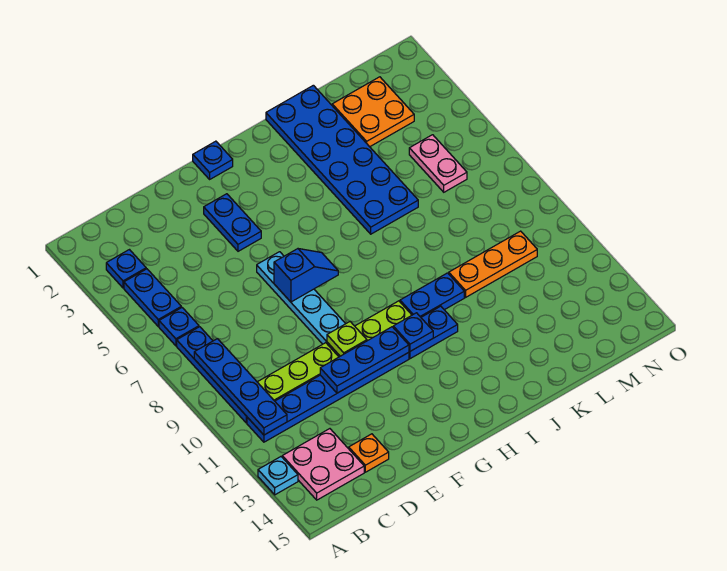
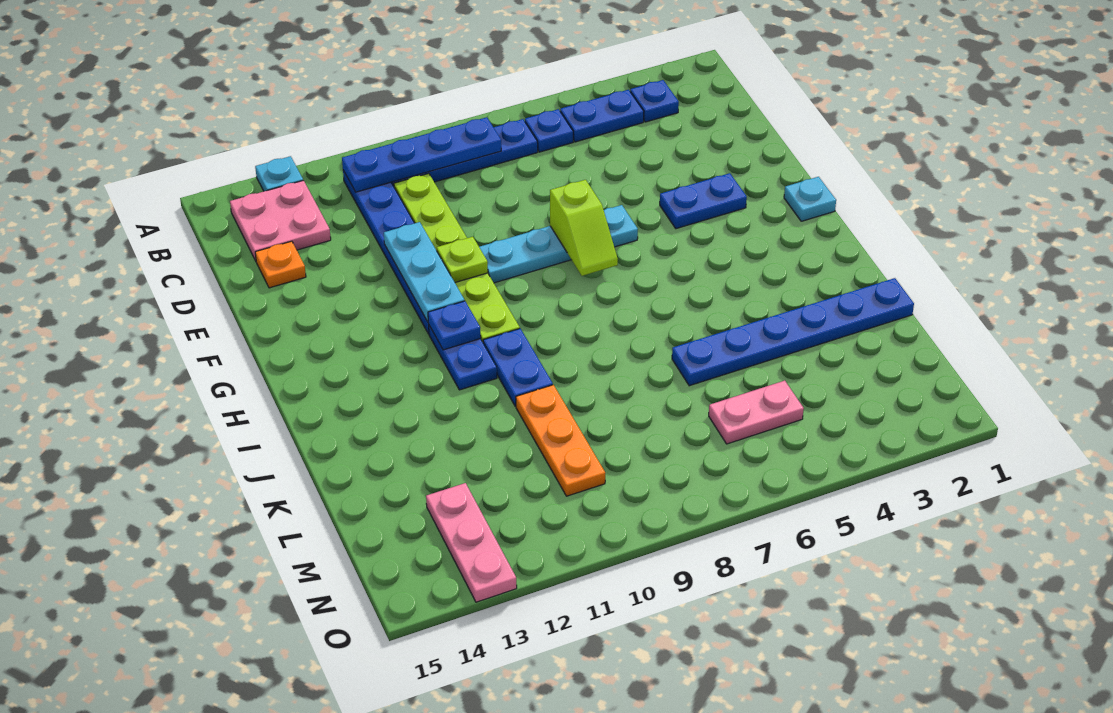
blue plate E11:G11 level 2 -> cyan plate E11:G11 level 2
blue slope F7:G7 level 2 top F -> lime slope F7:G7 level 2 top F
blue plate G1 level 1 -> cyan plate G1 level 1
blue plate J1:K6 level 1 -> blue plate K1:K6 level 1
orange plate L2:M3 level 1 -> none
none -> pink plate M13:O13 level 1

